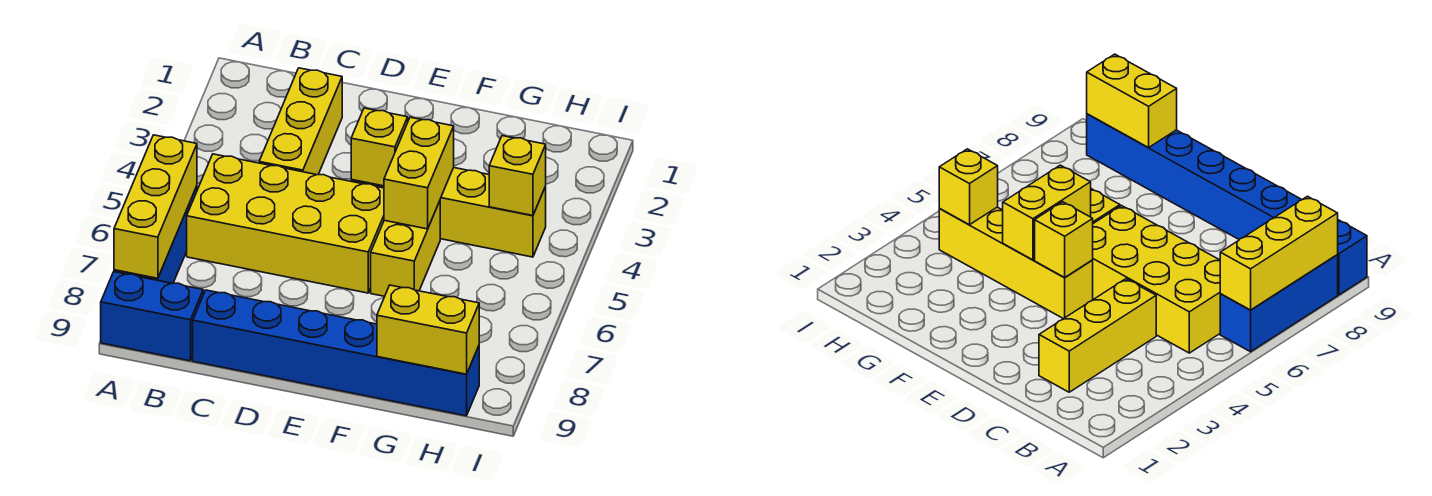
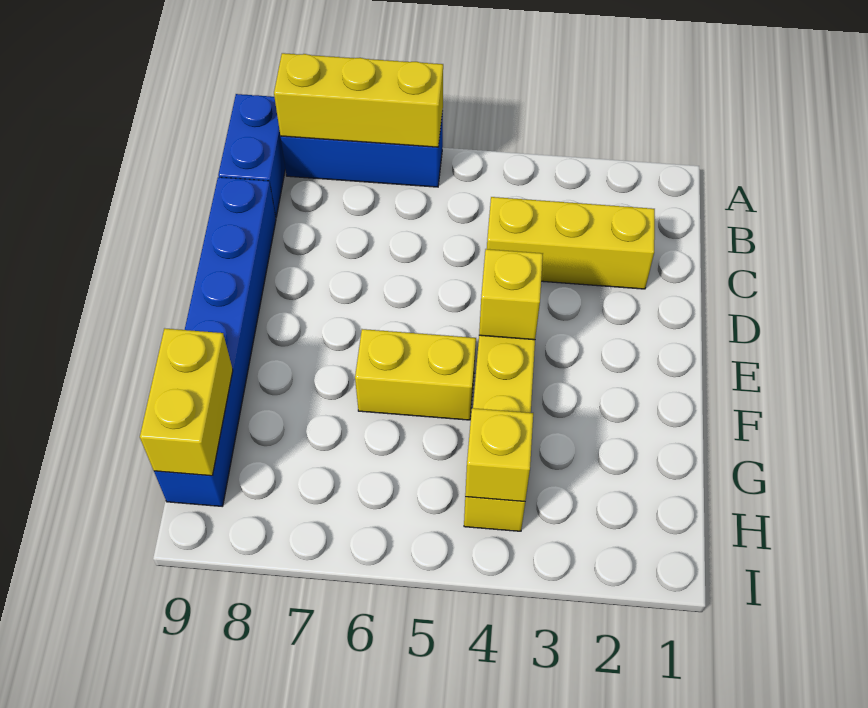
yellow brick B5:E6 level 1 -> none
yellow brick F4:F5 level 2 -> none

